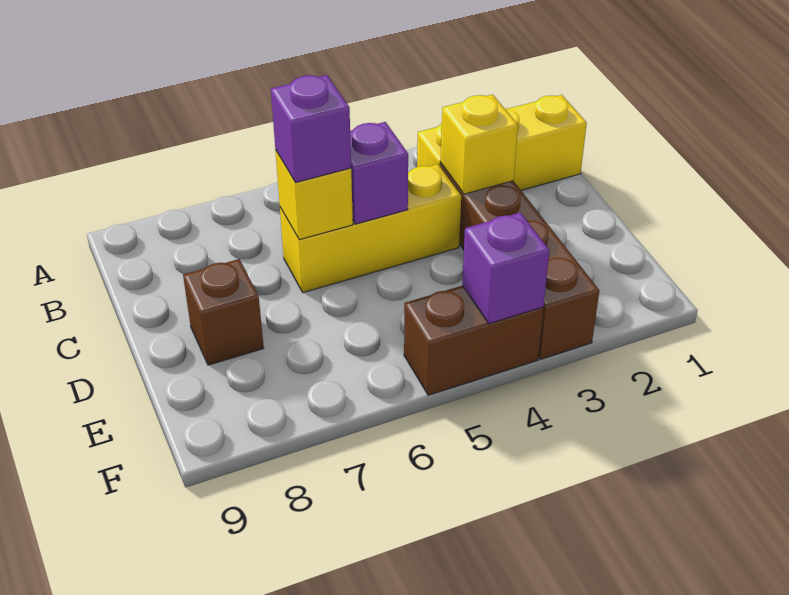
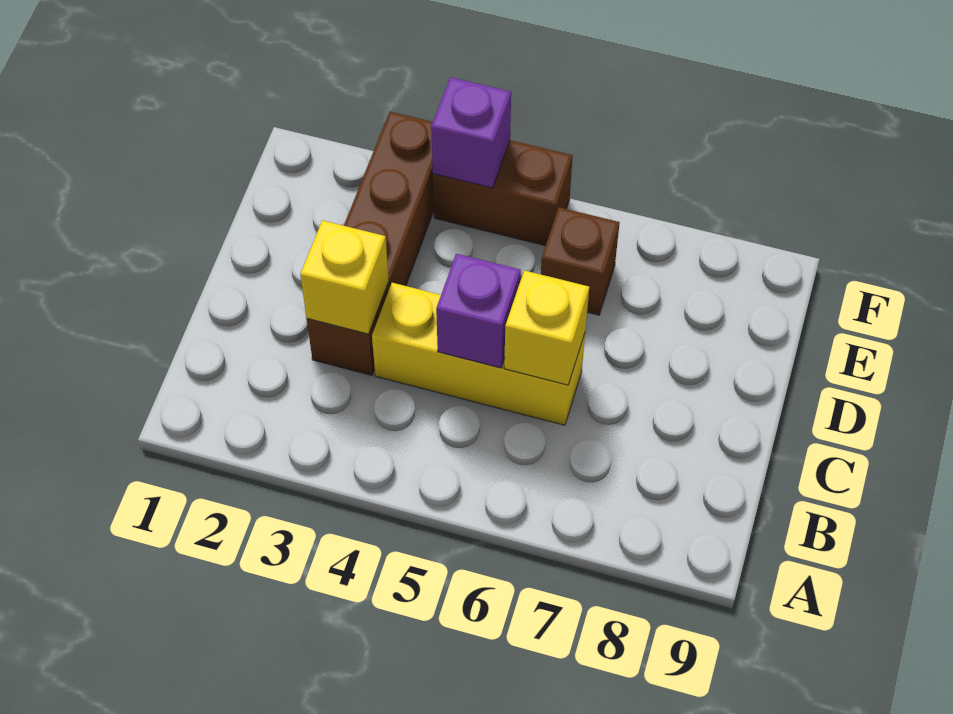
yellow brick B1:B3 level 1 -> none
purple brick C6 level 3 -> none
brown brick D8 level 1 -> brown brick E6 level 1

